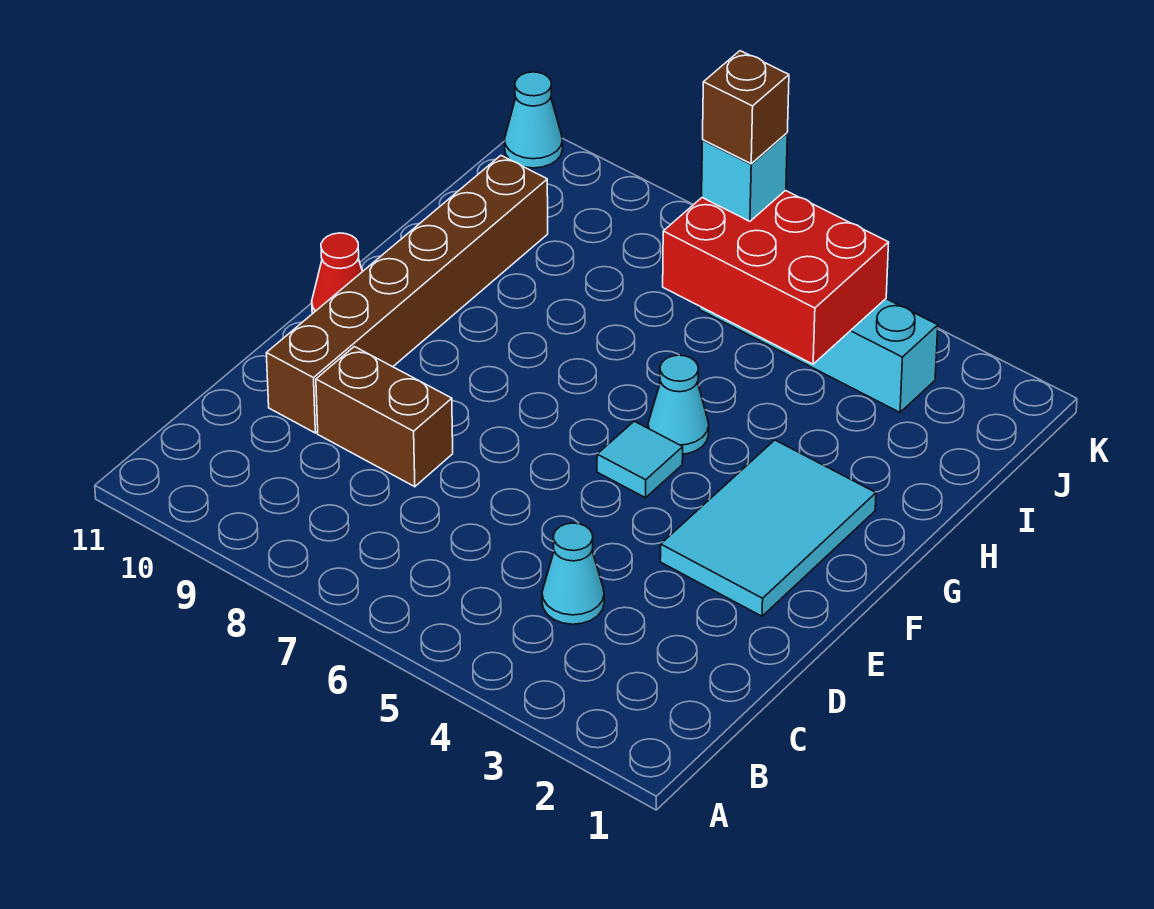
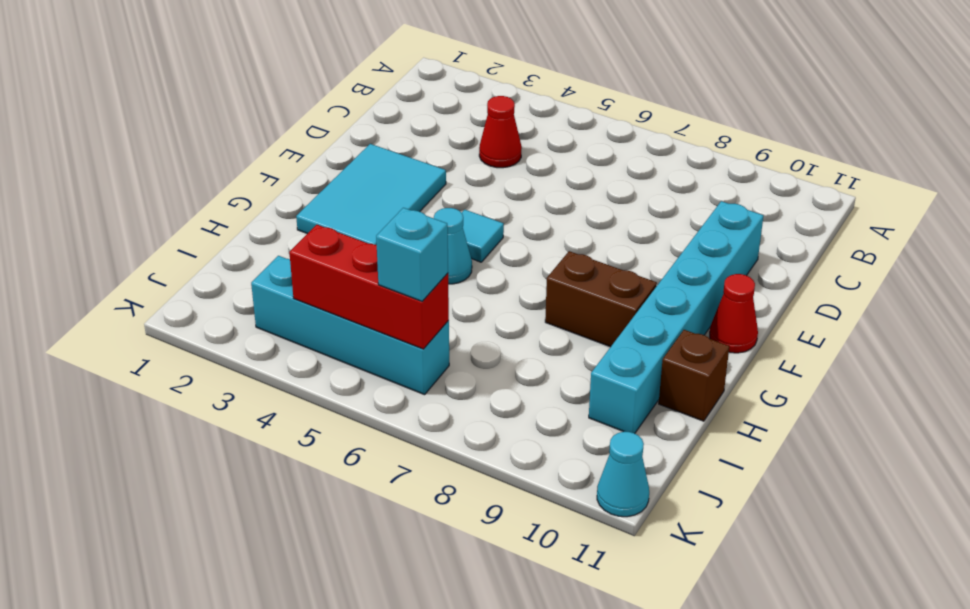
cyan cone C4 level 1 -> red cone C4 level 1
brown brick D8:D9 level 1 -> brown brick G8:G9 level 1
brown brick D10:I10 level 1 -> cyan brick D10:I10 level 1
red brick I4:J6 level 2 -> red brick J4:J6 level 2
brown brick J6 level 4 -> brown brick H11 level 1

